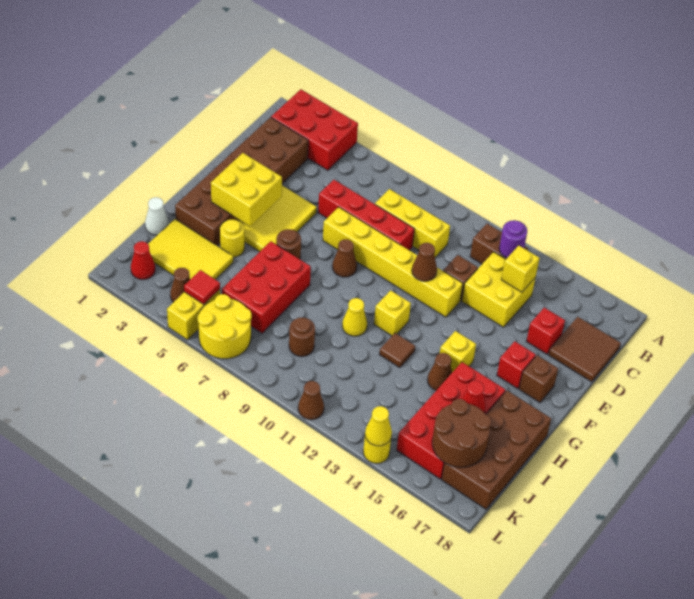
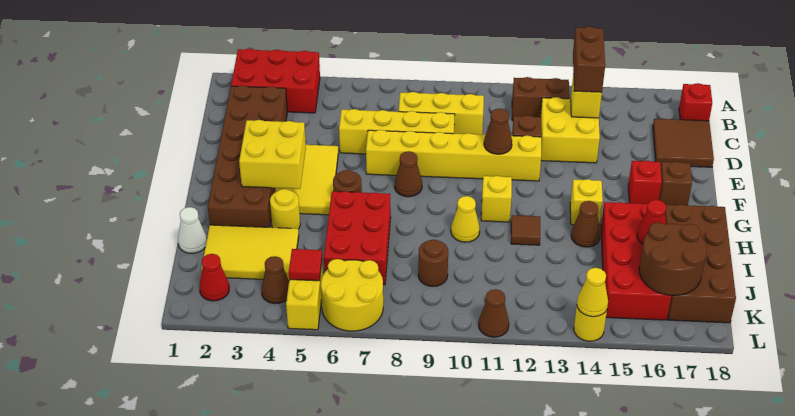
purple round brick B13 level 2 -> none
none -> brown brick B14:C14 level 3
red brick D6:D9 level 1 -> yellow brick D6:D9 level 1
red brick D16 level 1 -> red brick B18 level 1

